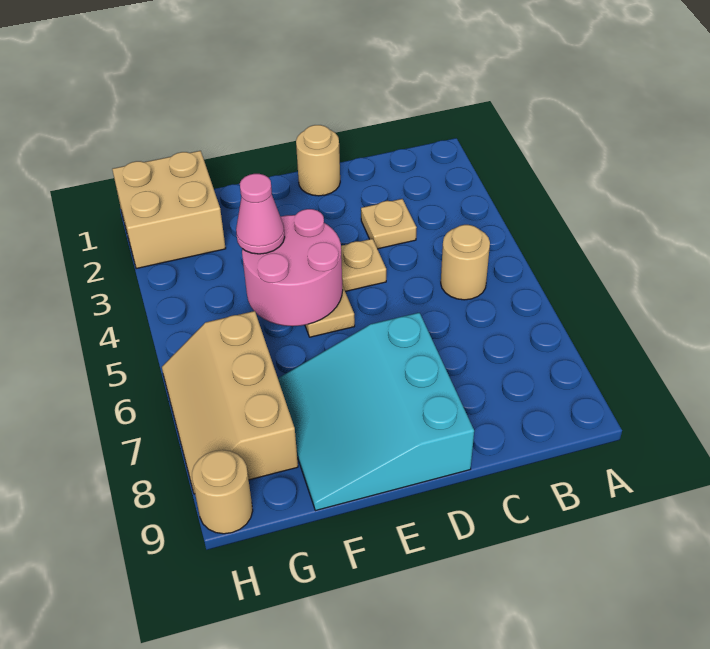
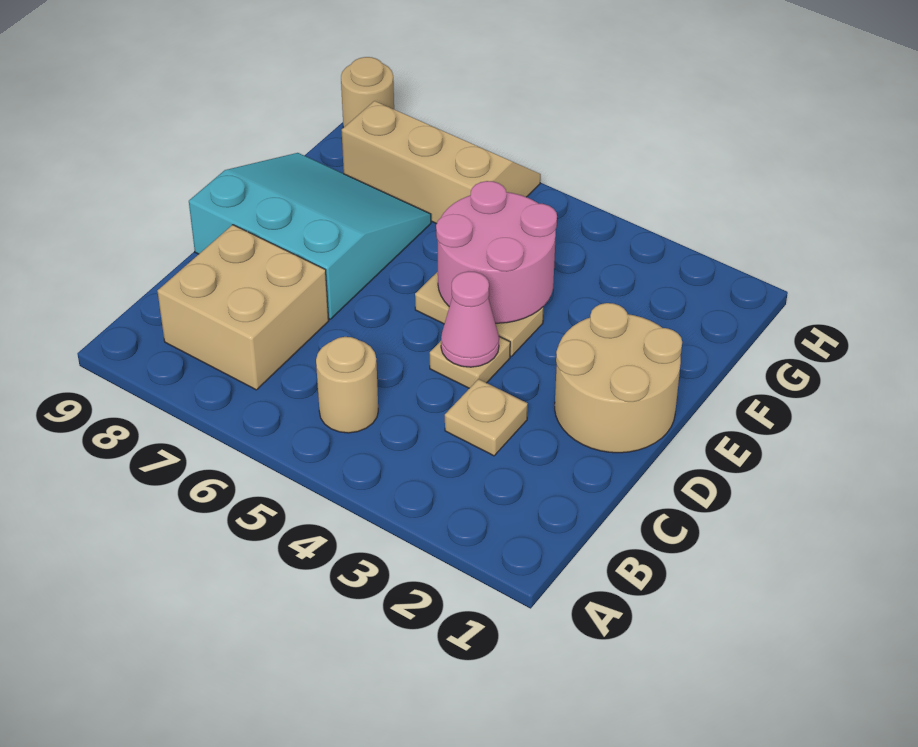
tan round brick D1 level 1 -> tan round brick D1:E2 level 1
pink cone F4 level 3 -> pink cone D4 level 2
tan brick G1:H2 level 1 -> tan brick B7:C8 level 1

